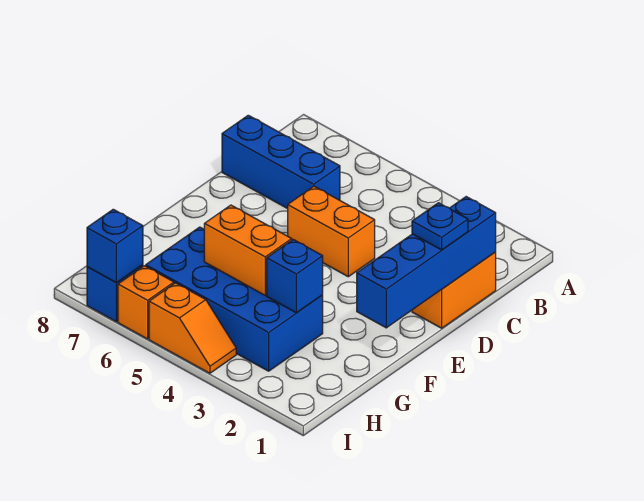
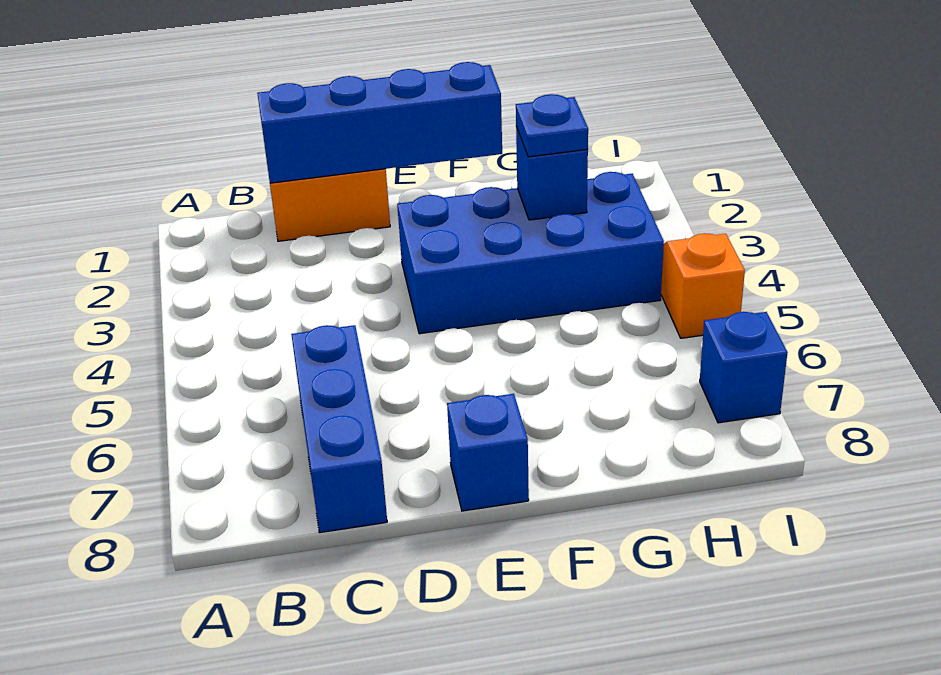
blue plate D1 level 3 -> blue plate G3 level 3
orange brick D4:D5 level 1 -> none
blue brick G3:H6 level 1 -> blue brick E3:H4 level 1
orange brick G4:G5 level 2 -> none
orange brick I6 level 1 -> none
blue brick I7 level 2 -> blue brick E8 level 1

